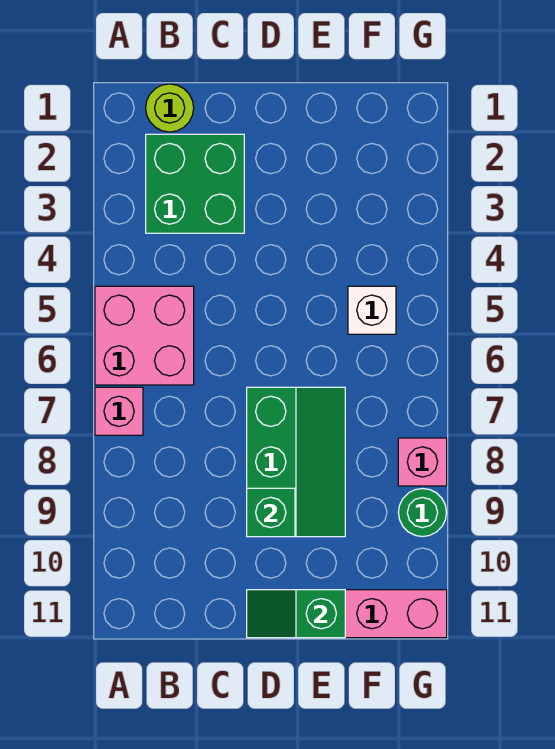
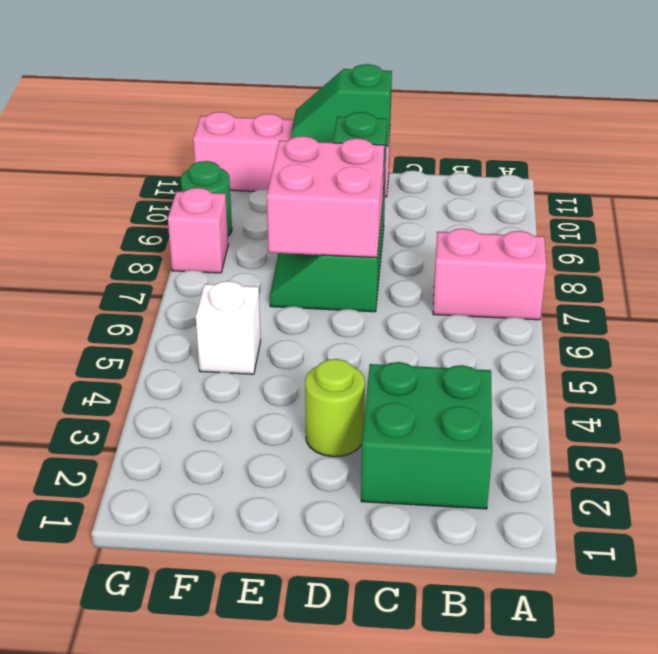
pink brick A5:B6 level 1 -> pink brick D7:E8 level 2
pink brick A7 level 1 -> pink brick A7:B7 level 1
lime round brick B1 level 1 -> lime round brick D3 level 1
green slope D11:E11 level 2 top E -> green slope D11:E11 level 2 top D

